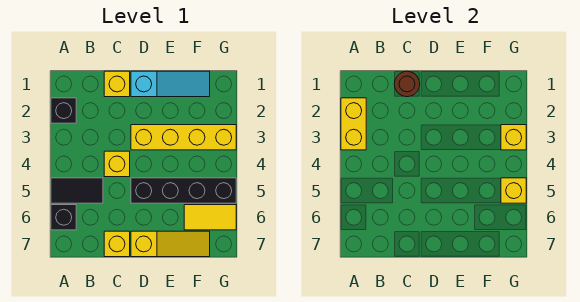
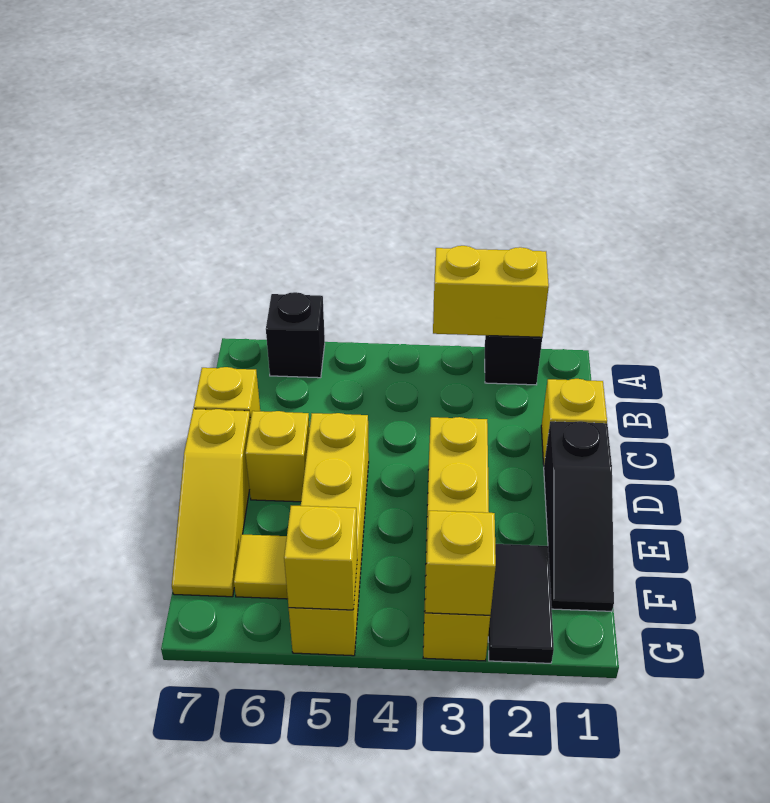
black tile A5:B5 level 1 -> black tile F2:G2 level 1
brown round brick C1 level 2 -> none
yellow brick C4 level 1 -> yellow brick D6 level 1
cyan slope D1:F1 level 1 top D -> black slope D1:F1 level 1 top D
black brick D5:G5 level 1 -> yellow brick D5:G5 level 1
yellow tile F6:G6 level 1 -> yellow tile F6 level 1

